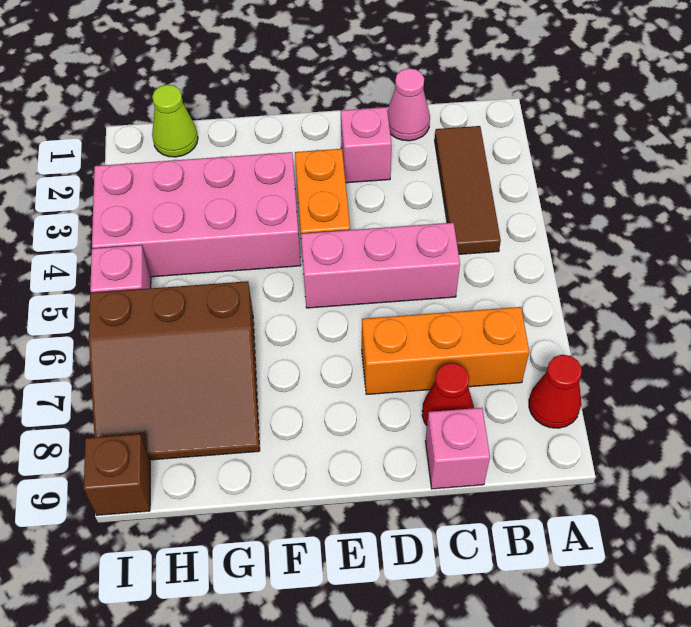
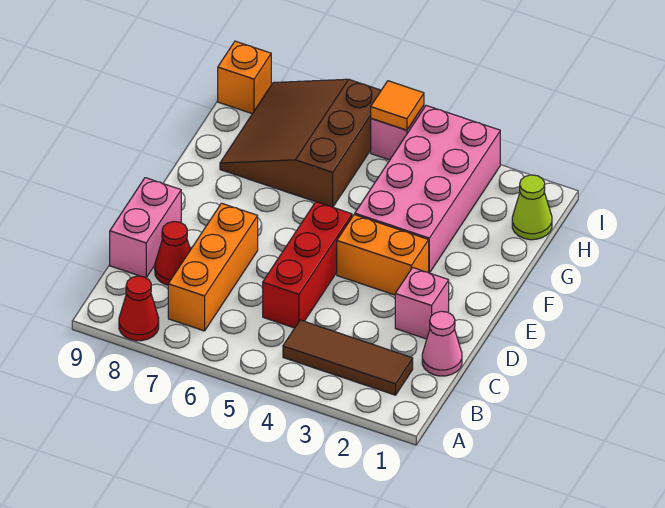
pink brick C5:E5 level 1 -> red brick C5:E5 level 1
pink brick C9 level 1 -> pink brick C9:D9 level 1
none -> orange tile I5 level 2
brown brick I9 level 1 -> orange brick I9 level 1

